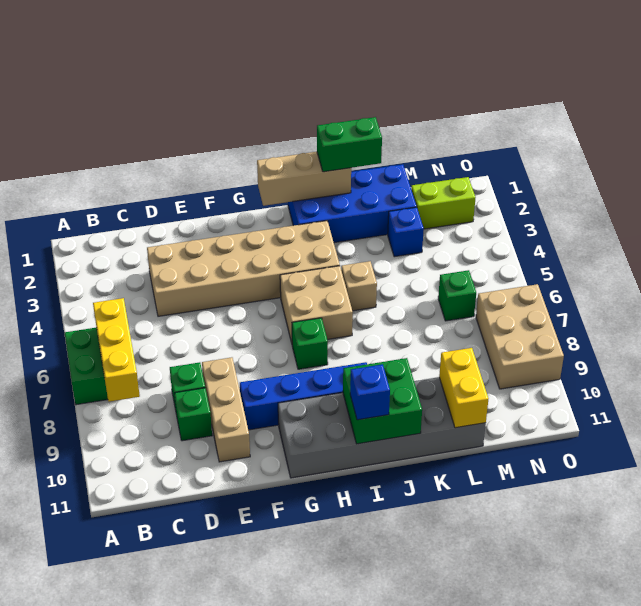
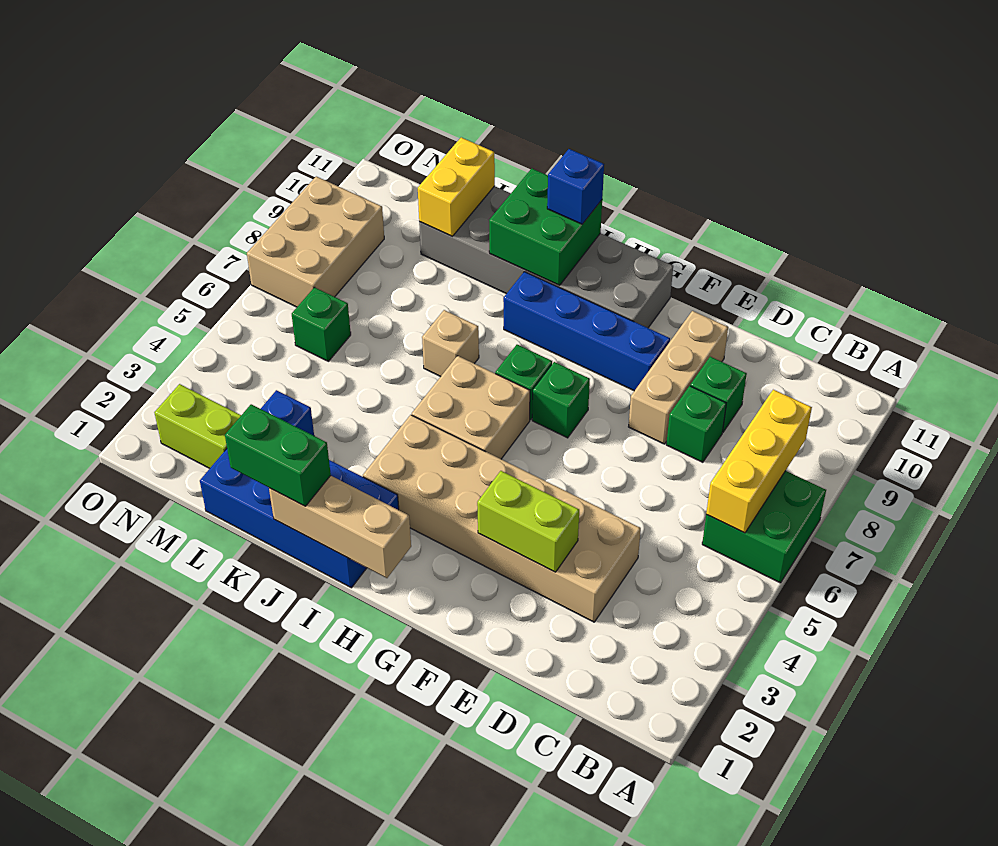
none -> lime brick E3:F3 level 2
none -> green brick G7 level 1
tan brick J5 level 1 -> tan brick J7 level 1

